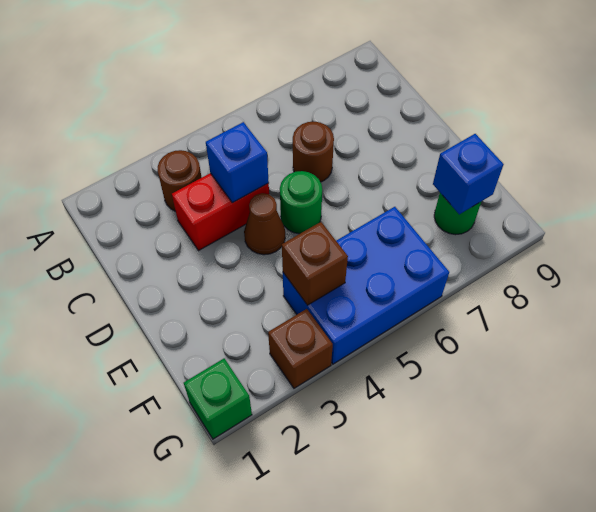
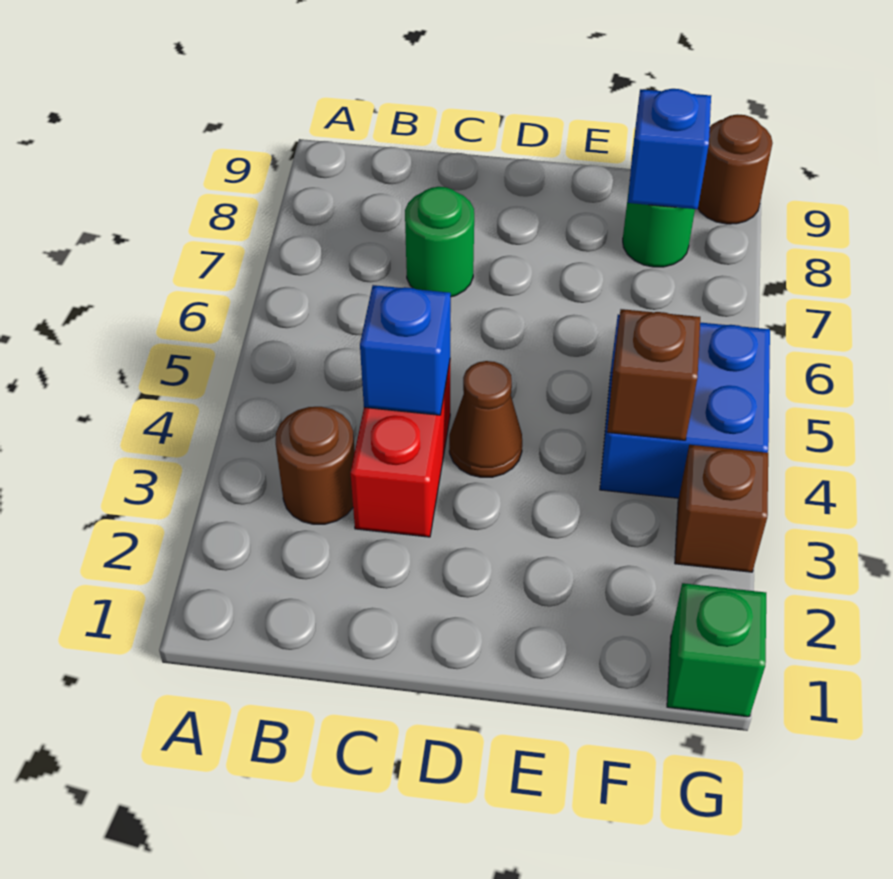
brown round brick C6 level 1 -> brown round brick G9 level 1
green round brick D5 level 1 -> green round brick C7 level 1
blue brick F4:G6 level 1 -> blue brick F4:G5 level 1

